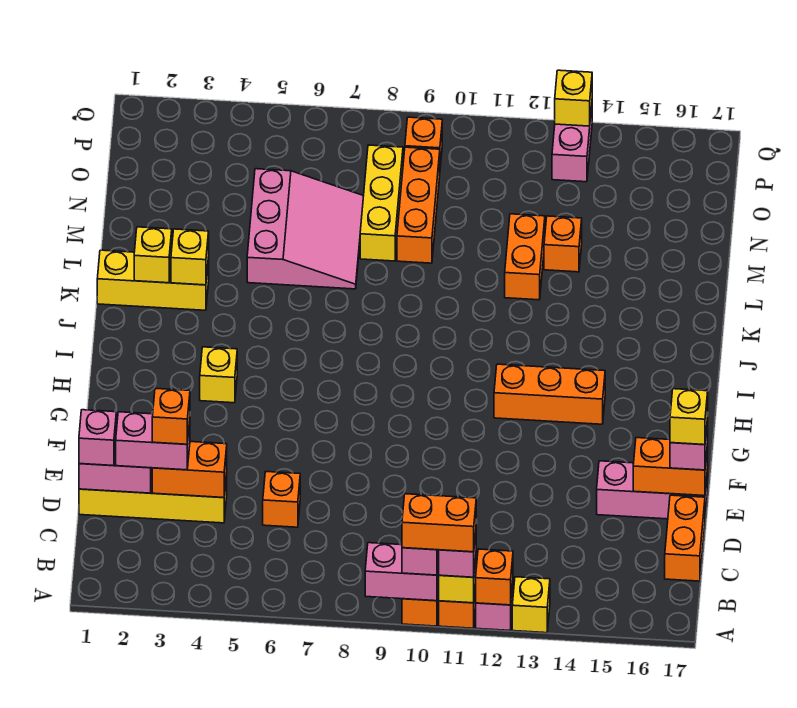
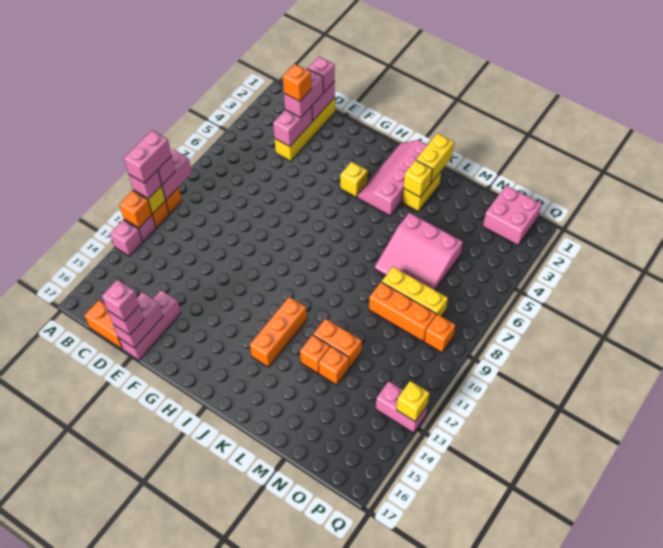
orange brick A10:A11 level 4 -> pink brick A10:A11 level 4
yellow brick A13 level 1 -> pink brick A13 level 1
orange brick D3:D4 level 2 -> pink brick D3:D4 level 2
orange brick D6 level 1 -> orange brick L13 level 1
orange brick E16:E17 level 2 -> pink brick E16:E17 level 2
yellow brick E17 level 4 -> pink brick E17 level 4
orange brick H12:H14 level 1 -> orange brick J12:J14 level 1
none -> pink slope I1:J4 level 1 top J
yellow brick K1:K3 level 1 -> yellow brick K2:K3 level 1
yellow brick K2 level 2 -> yellow brick K1:K2 level 2
none -> pink brick O1:P2 level 1

